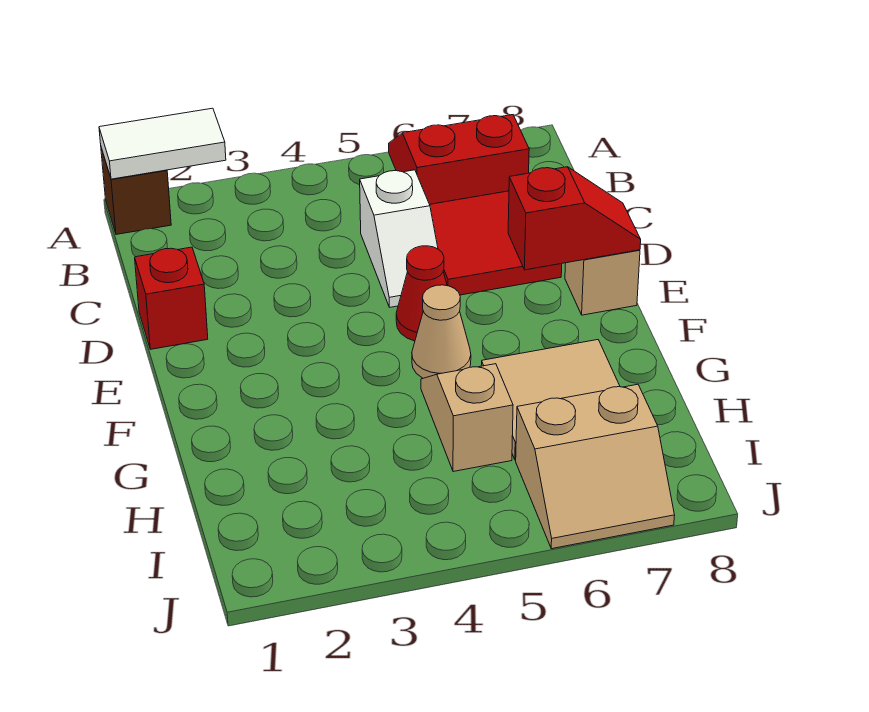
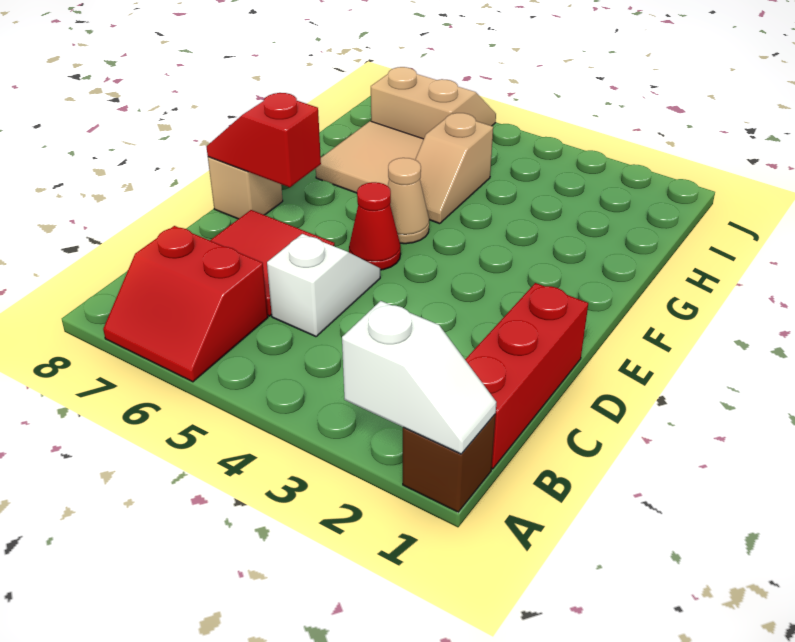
white tile A1:A2 level 2 -> white slope A1:A2 level 2 top 2
red brick D1 level 1 -> red brick B1:D1 level 1

